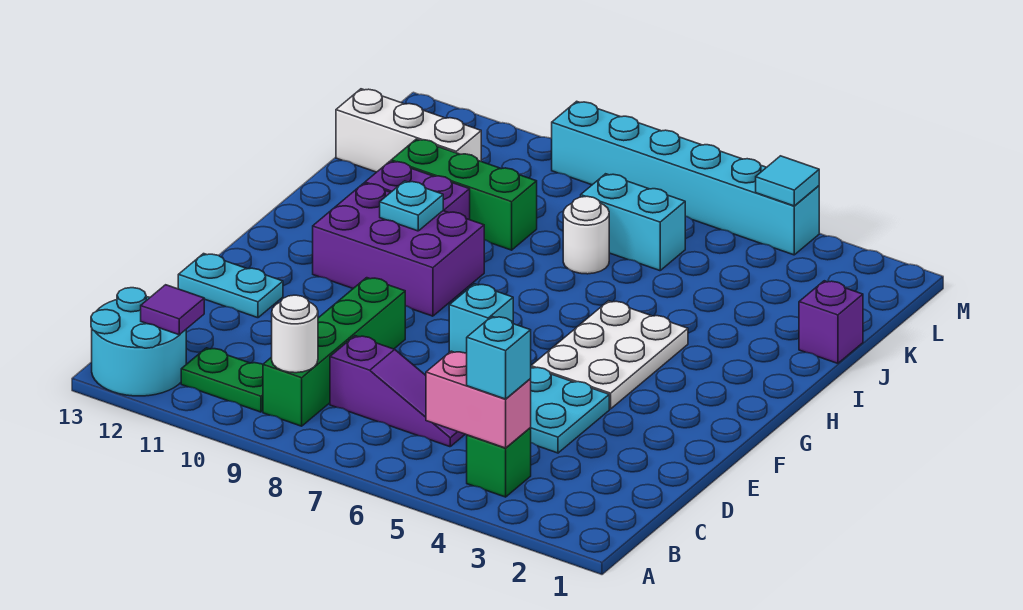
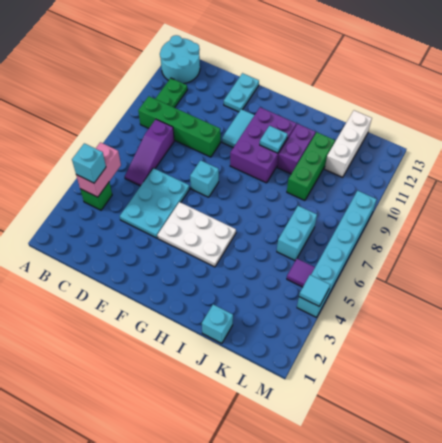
white round brick B9 level 2 -> none
purple tile B12 level 2 -> purple tile L5 level 1
none -> cyan tile F10:F11 level 1
purple brick J1 level 1 -> cyan brick J1 level 1
white round brick J7 level 1 -> none

